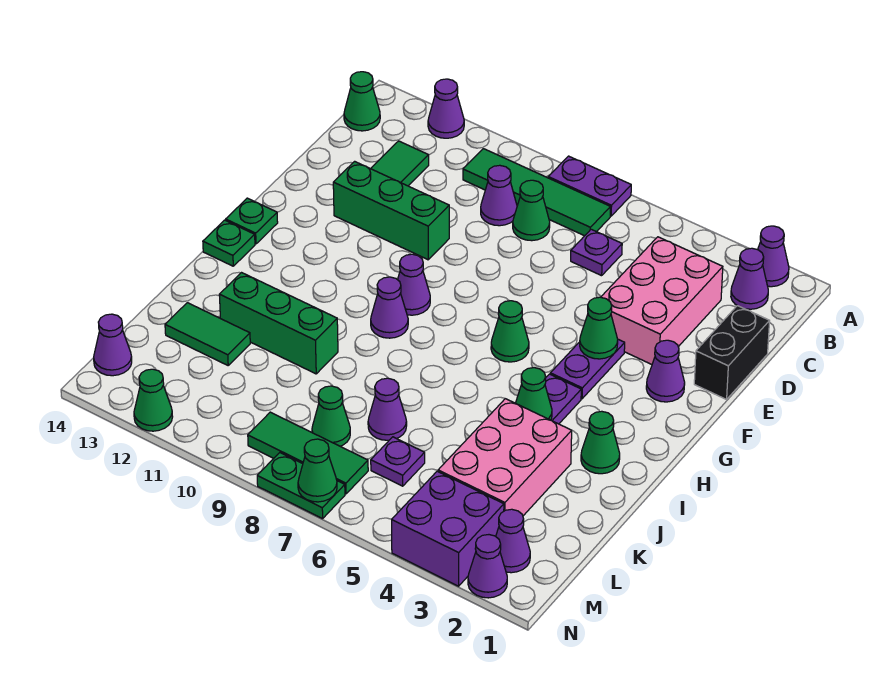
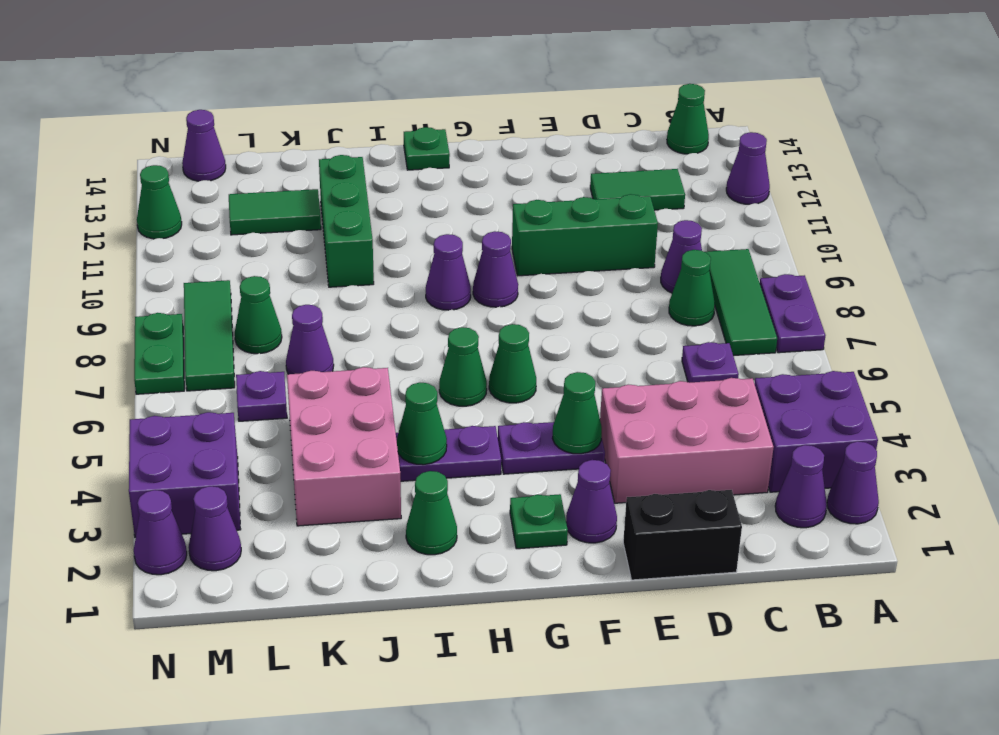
none -> purple brick A3:B4 level 1
green tile B7:B10 level 1 -> green tile B7:B9 level 1
green brick E10:E12 level 1 -> green brick D10:F10 level 1
green plate G14 level 1 -> green plate G2 level 1
pink brick J3:L4 level 1 -> pink brick J3:K5 level 1
green tile K12:K13 level 1 -> green tile K12:L12 level 1
green cone N7 level 2 -> green cone H6 level 1

